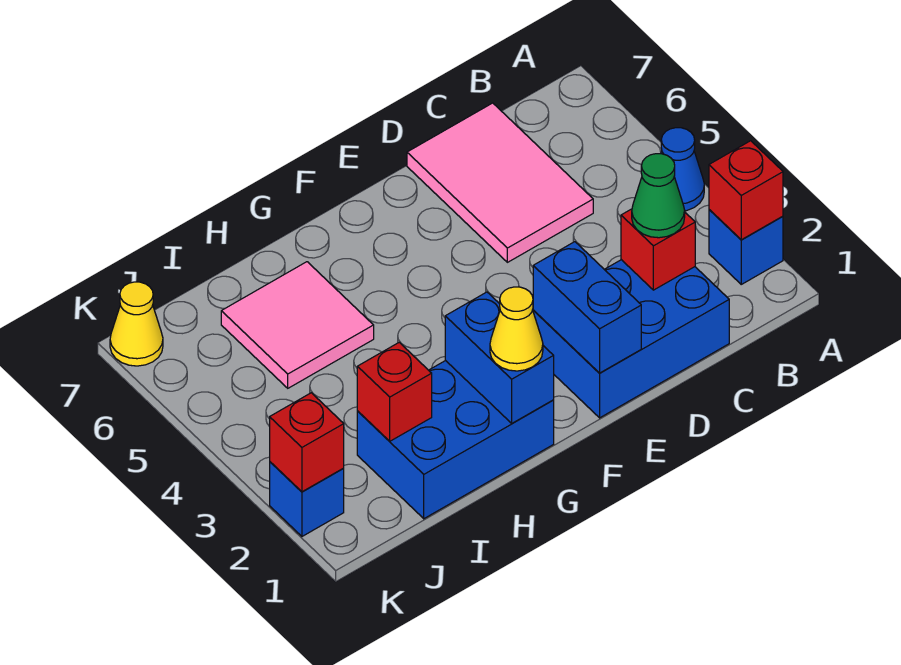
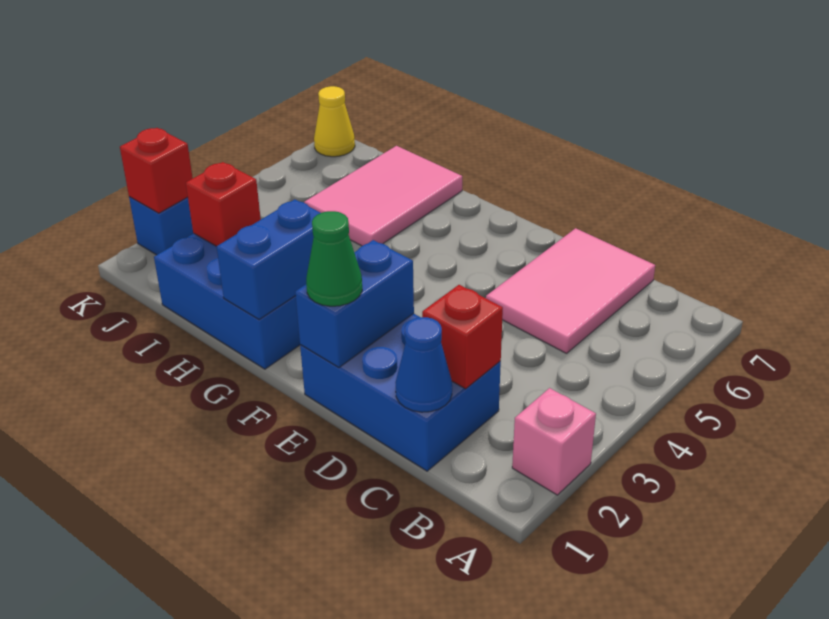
blue brick A2 level 1 -> pink brick A2 level 1
red brick A2 level 2 -> none
blue cone A4 level 1 -> blue cone C1 level 2
green cone C2 level 3 -> green cone E1 level 3
yellow cone G1 level 3 -> none
pink tile H5:I6 level 1 -> pink tile H5:I7 level 1

